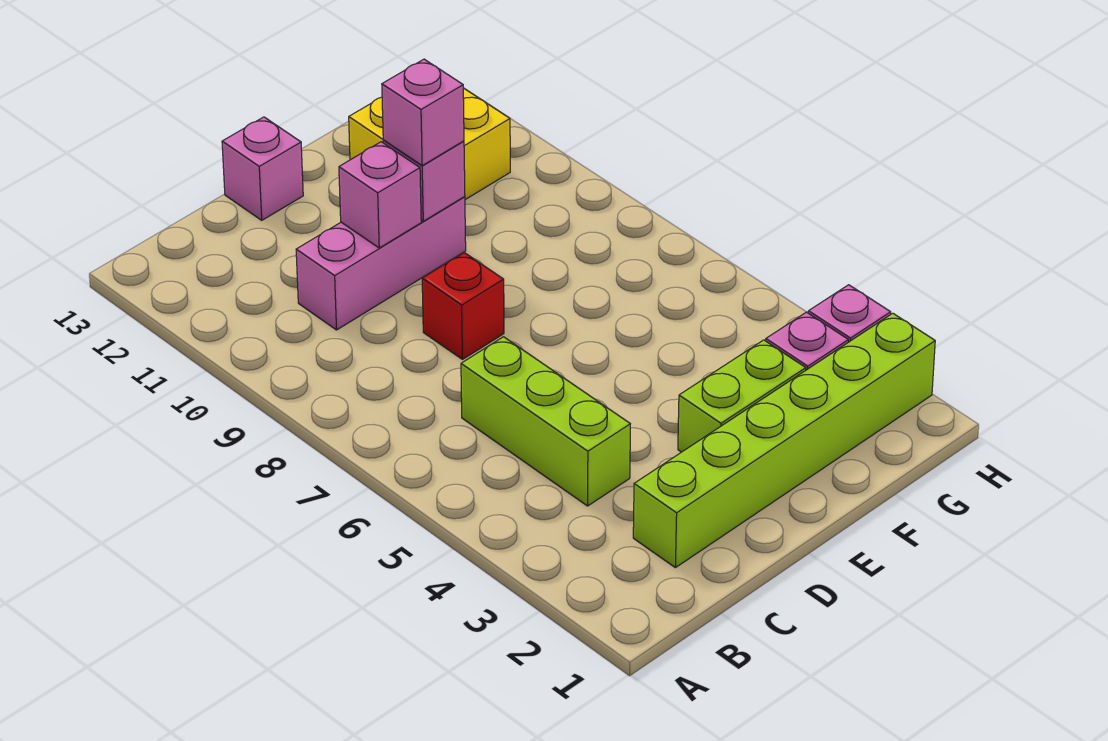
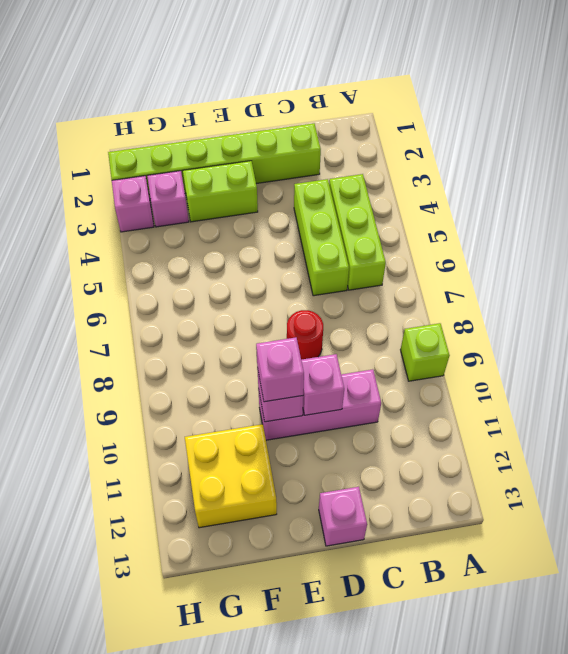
none -> lime brick A9 level 1
none -> lime brick B4:B6 level 1
red brick D8 level 1 -> red round brick D8 level 1

